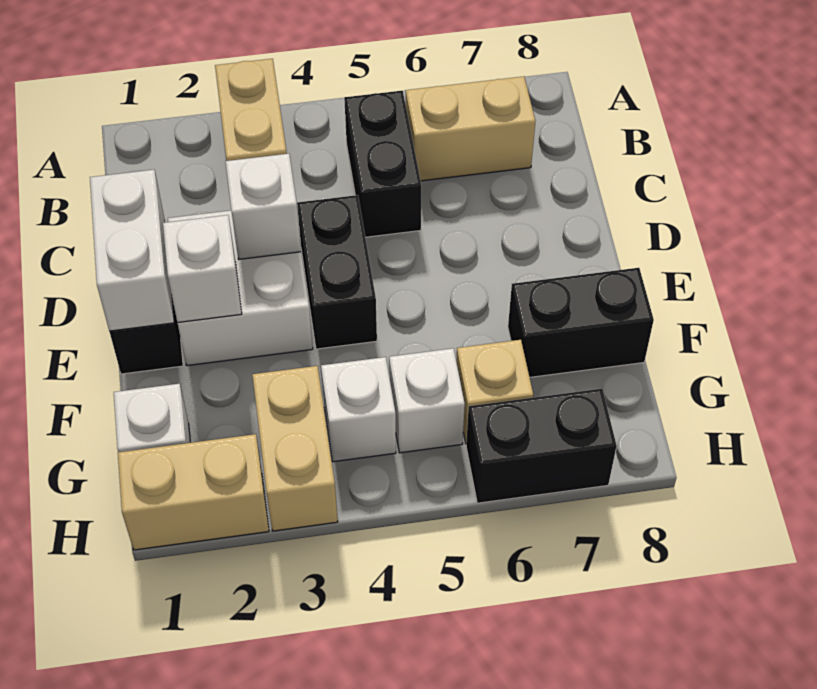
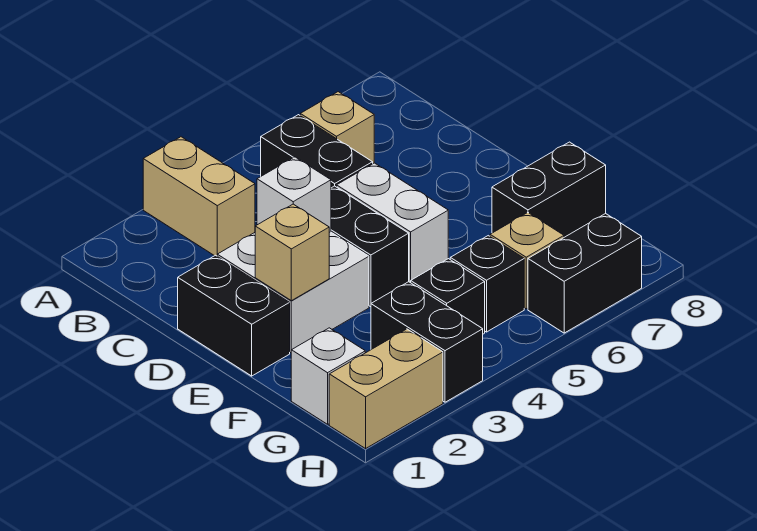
tan brick B6:B7 level 1 -> tan brick B6 level 1
white brick D1:E1 level 2 -> white brick D5:E5 level 1
white brick E2 level 2 -> tan brick E2 level 2
tan brick G3:H3 level 1 -> black brick G3:H3 level 1
white brick G4 level 1 -> black brick G4 level 1
white brick G5 level 1 -> black brick G5 level 1

